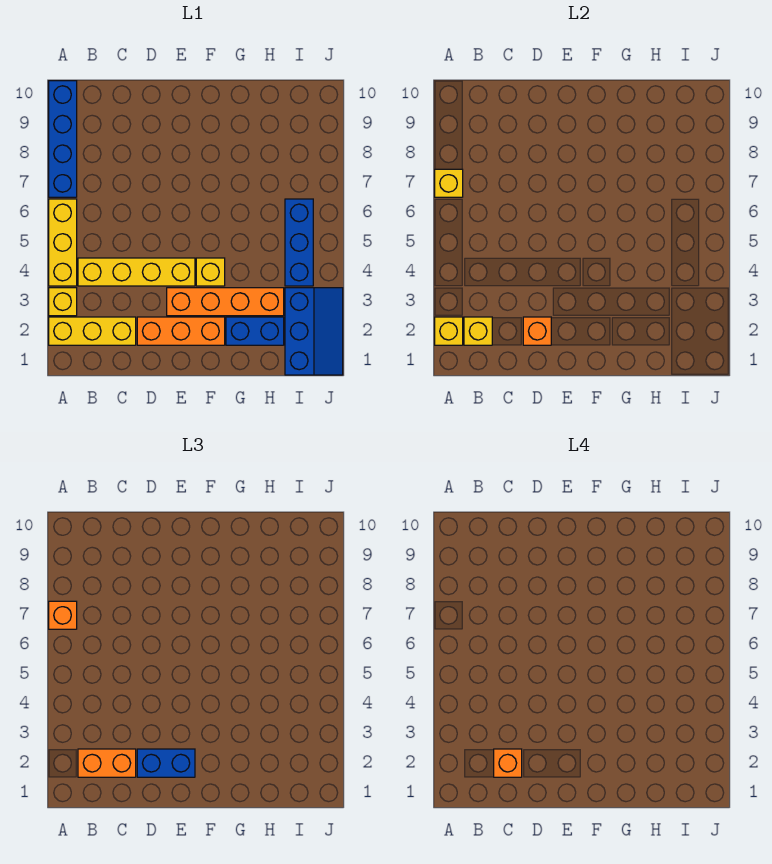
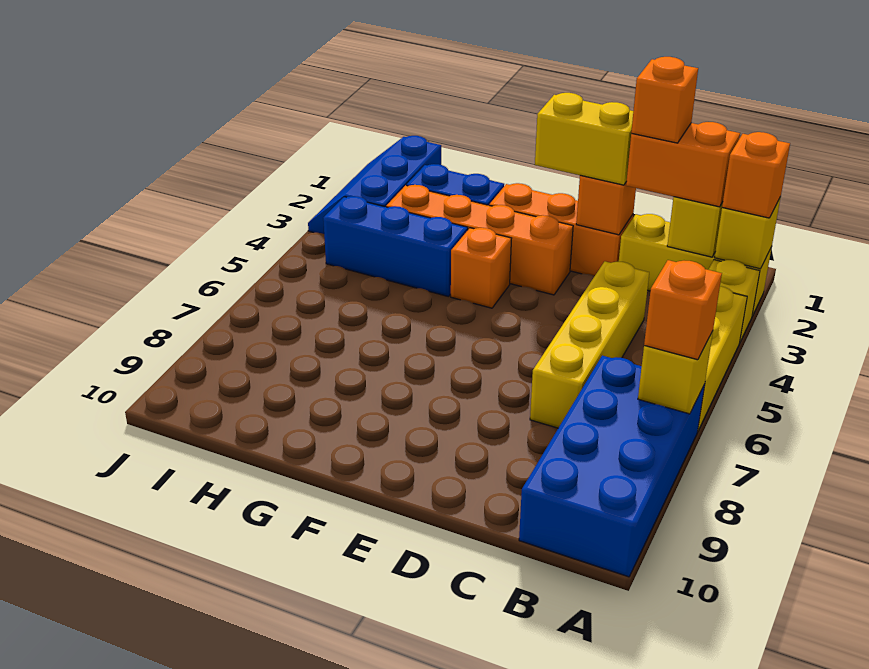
none -> orange brick A2 level 3
blue brick A7:A10 level 1 -> blue brick A7:B10 level 1
yellow brick B4:E4 level 1 -> yellow brick C4:C7 level 1
blue brick D2:E2 level 3 -> yellow brick D2:E2 level 3
yellow brick F4 level 1 -> orange brick F4 level 1
blue brick I4:I6 level 1 -> blue brick G4:I4 level 1

